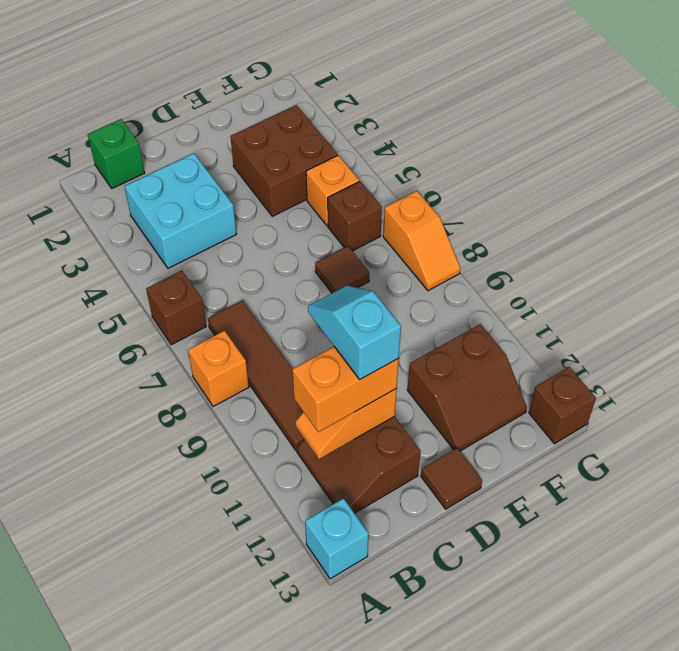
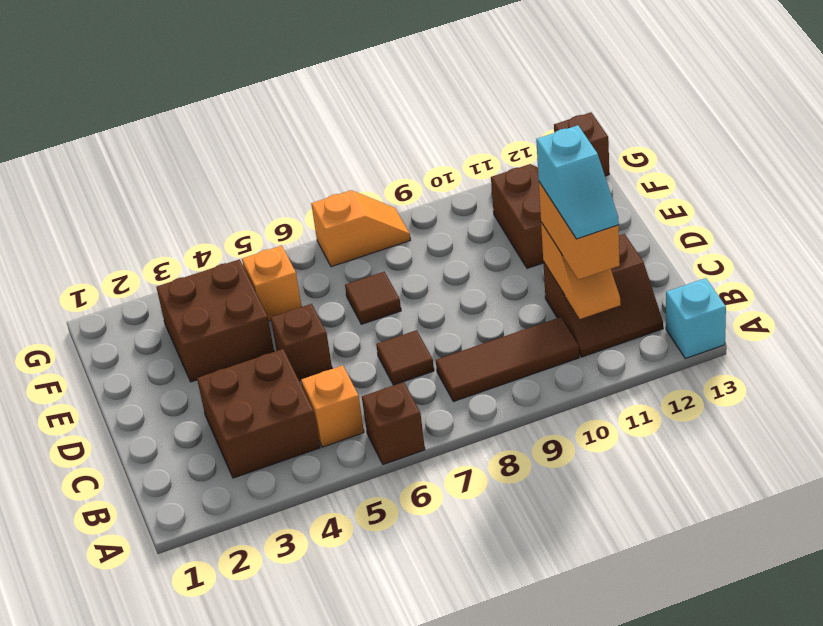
orange brick A8 level 1 -> orange brick B5 level 1
green brick B1 level 1 -> none
cyan brick B3:C4 level 1 -> brown brick B3:C4 level 1
brown tile B7:B10 level 1 -> brown tile B8:B10 level 1
cyan slope C10:C11 level 4 top 11 -> cyan slope B11:C11 level 4 top C
brown tile D13 level 1 -> brown tile C7 level 1
brown brick F6 level 1 -> brown brick D5 level 1

